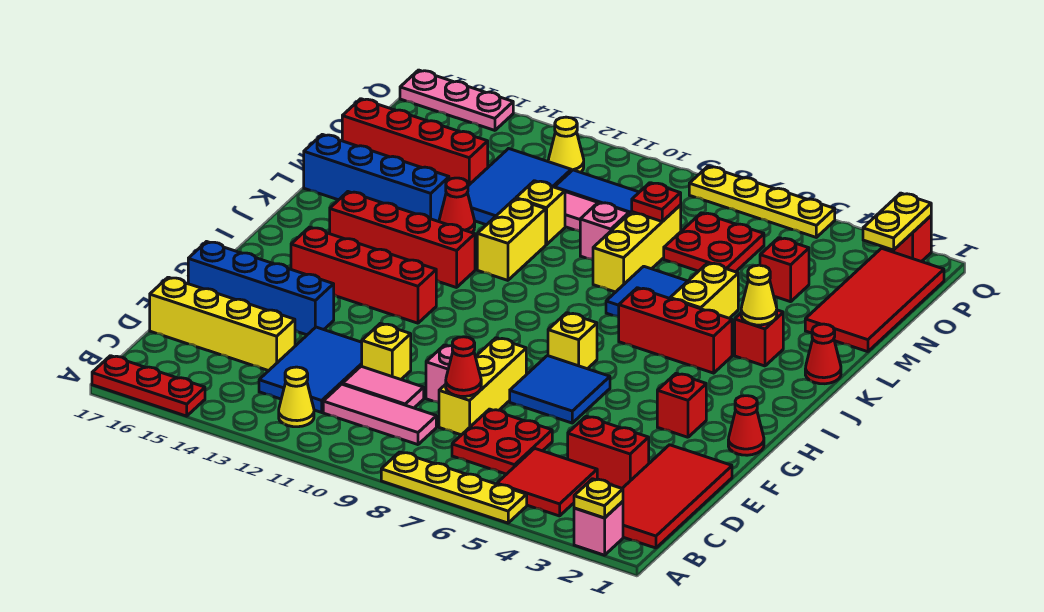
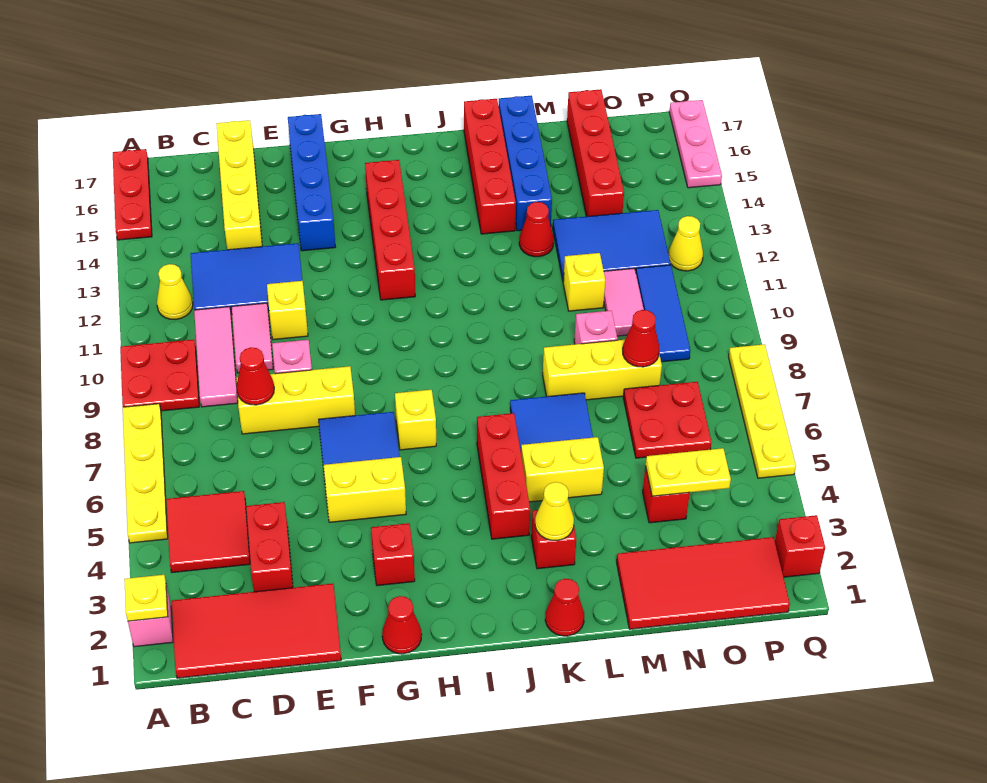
red plate C6:D7 level 1 -> red plate A9:B10 level 1
red brick J12:J15 level 1 -> red brick K14:K17 level 1
yellow brick K11:L11 level 1 -> yellow brick F5:G5 level 1
red plate N8 level 2 -> red cone N8 level 2
yellow plate P2:Q2 level 2 -> yellow plate N4:O4 level 2

